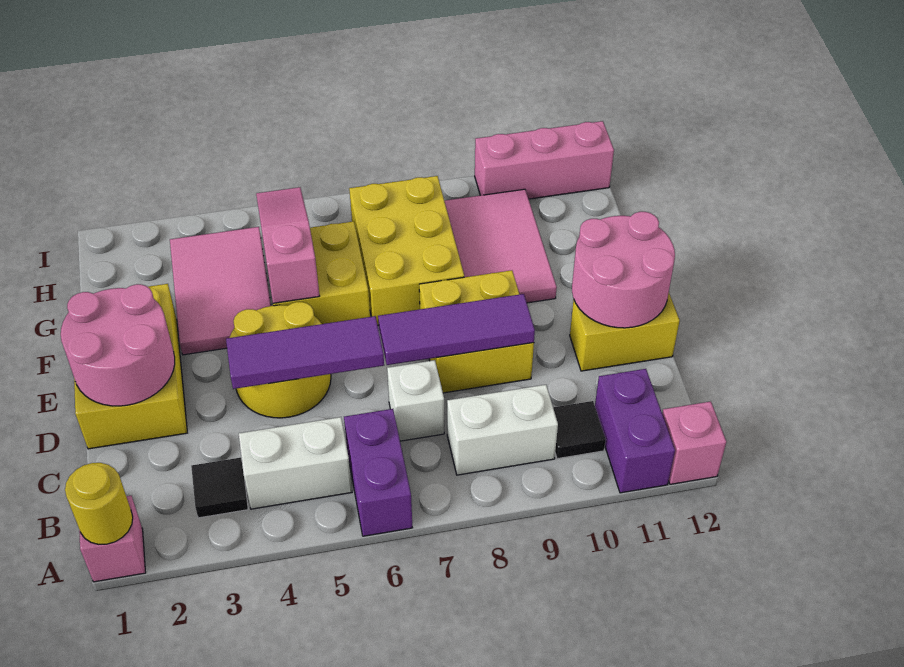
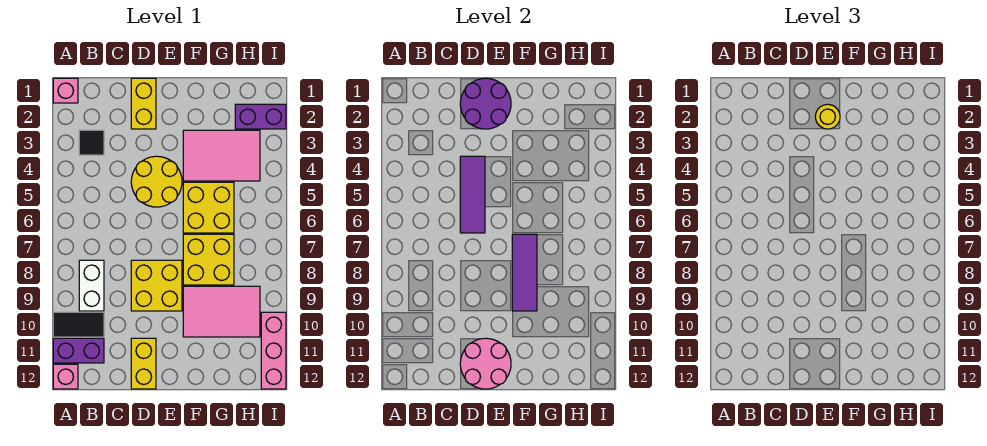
yellow round brick A1 level 2 -> yellow round brick E2 level 3
purple brick A6:B6 level 1 -> purple brick H2:I2 level 1
white brick B4:B5 level 1 -> none
black tile B10 level 1 -> black tile A10:B10 level 1
white brick C7 level 1 -> none
yellow brick D1:F2 level 1 -> yellow brick D1:D2 level 1
pink round brick D1:E2 level 2 -> purple round brick D1:E2 level 2
purple tile D7:D9 level 2 -> purple tile F7:F9 level 2
pink slope F5:H5 level 2 top F -> none
yellow brick F7:H8 level 1 -> yellow brick F7:G8 level 1

